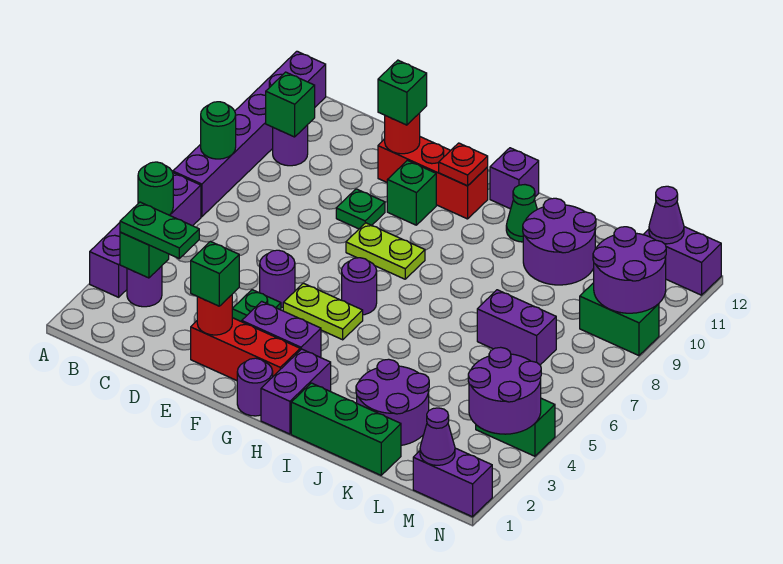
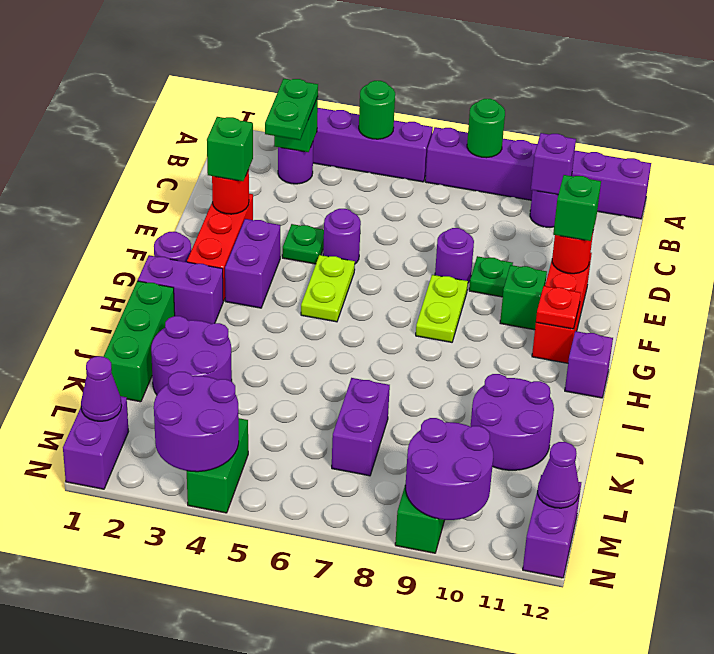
green brick B10 level 2 -> purple brick B10 level 2
purple round brick G6 level 1 -> purple round brick E8 level 1
green cone I11 level 1 -> none

